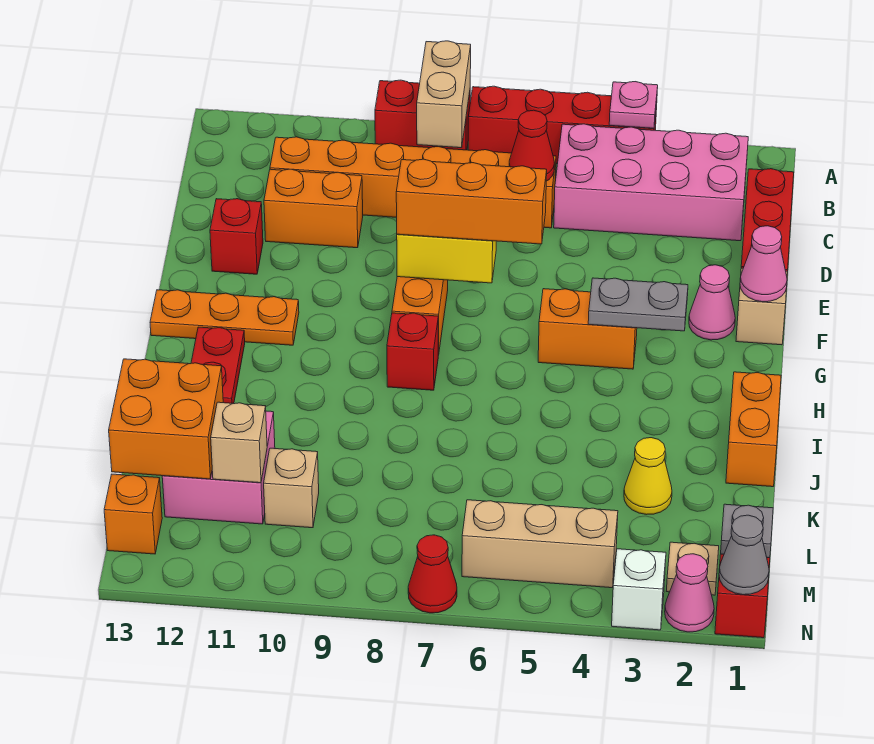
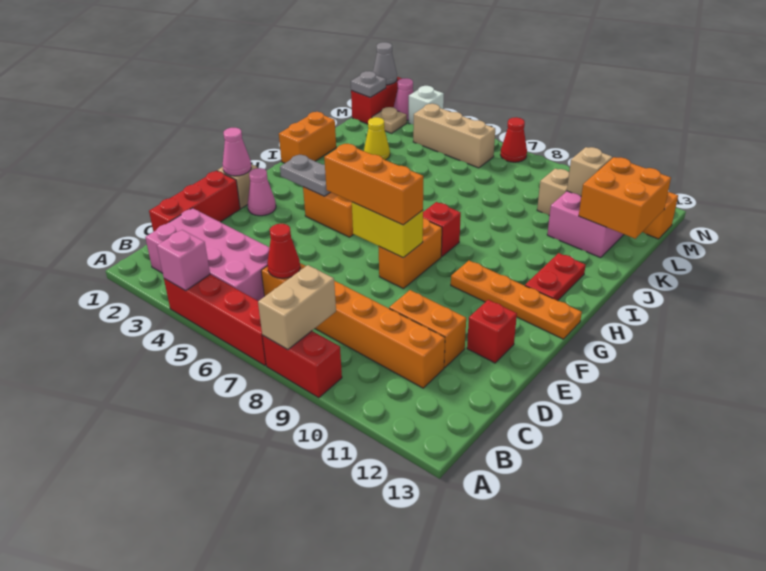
pink plate A4 level 2 -> pink brick A4 level 2
orange plate G11:G13 level 1 -> orange plate G10:G13 level 1

